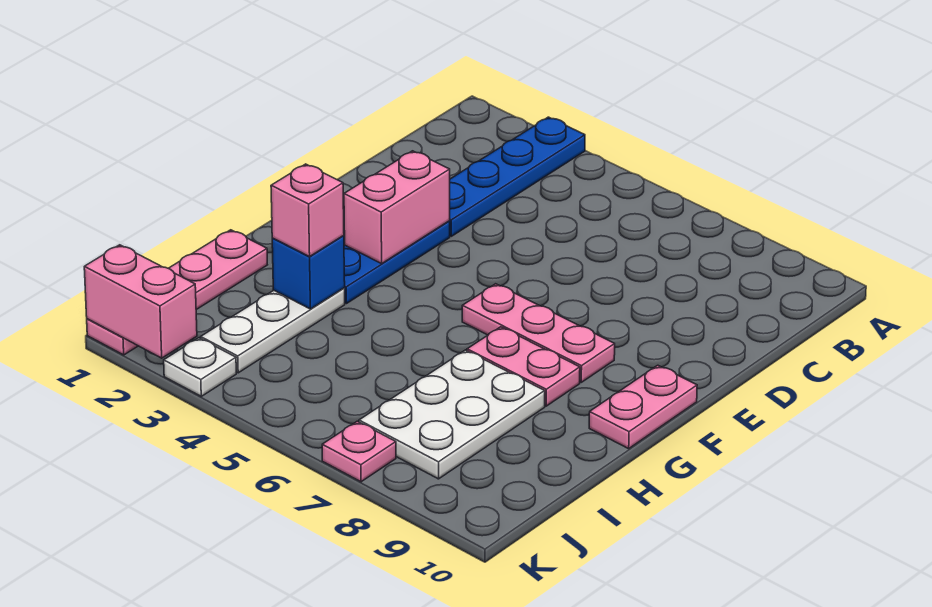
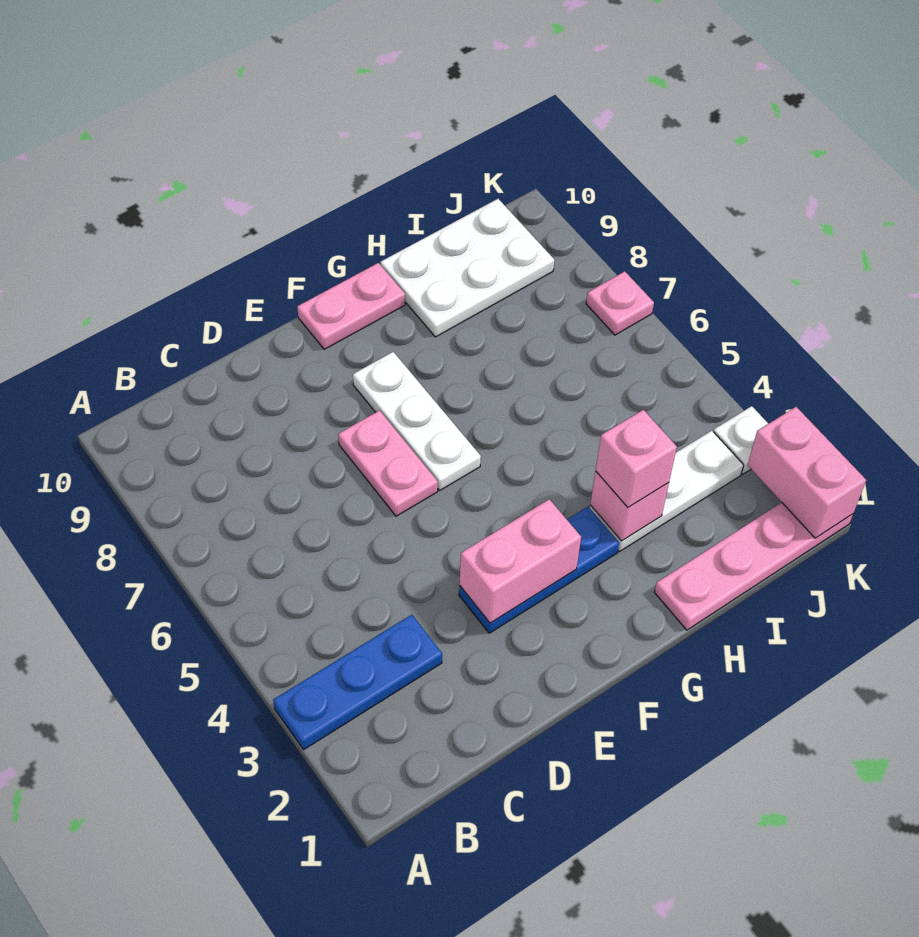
blue plate A3:D3 level 1 -> blue plate A3:C3 level 1
pink plate F6:F8 level 1 -> white plate F6:F8 level 1
pink plate G7:G8 level 1 -> pink plate E6:E7 level 1
blue brick H3 level 2 -> pink brick H3 level 2
white plate H7:J8 level 1 -> white plate H9:J10 level 1

